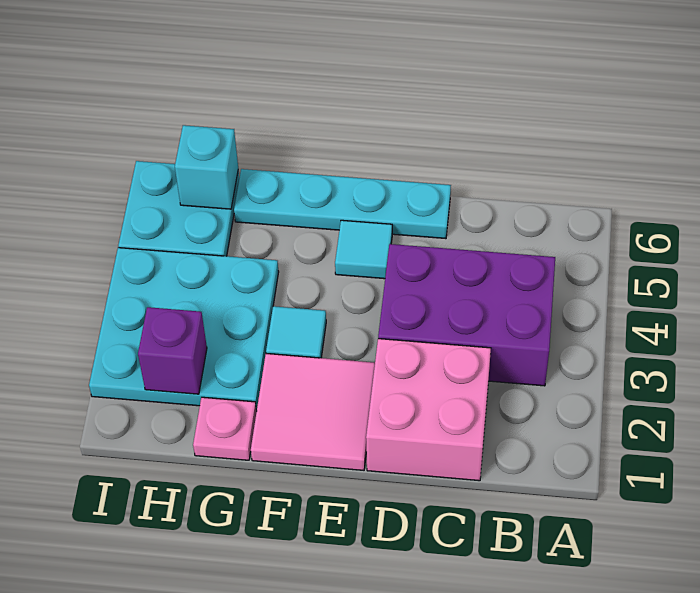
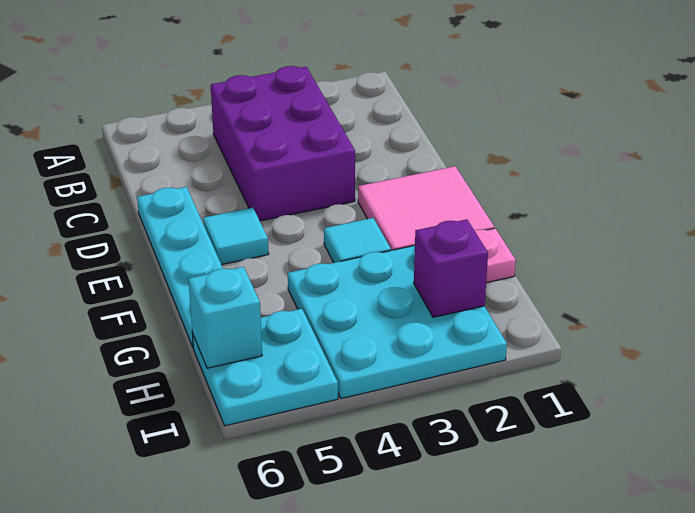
pink brick C1:D2 level 1 -> none

